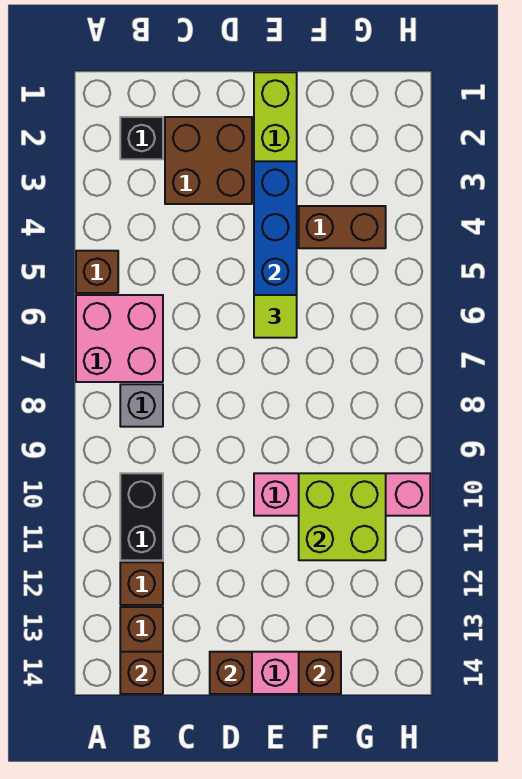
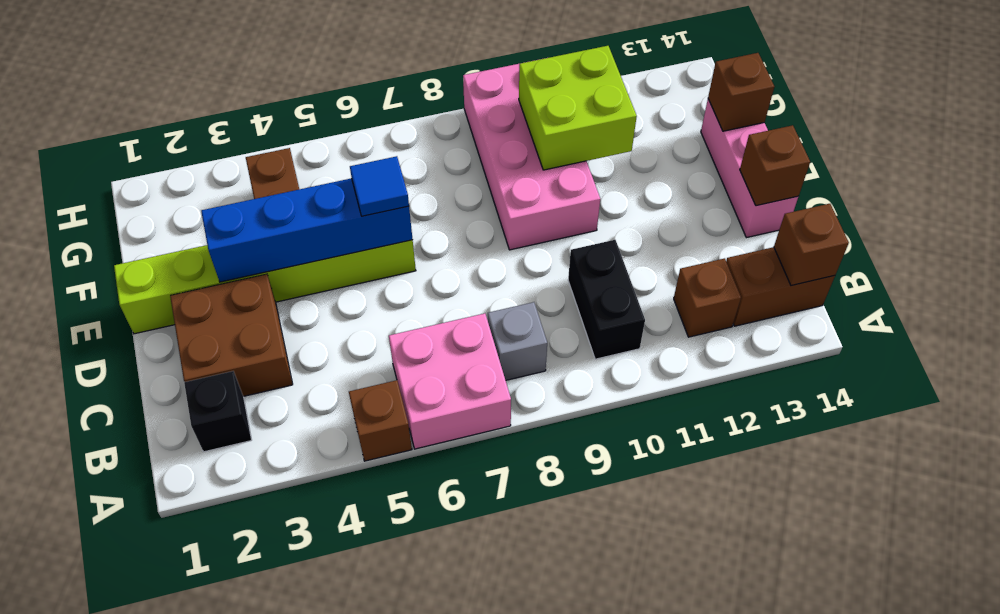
black brick B10:B11 level 1 -> black brick B10:C10 level 1
lime tile E6 level 3 -> blue tile E6 level 3
pink brick E10:H10 level 1 -> pink brick E9:H10 level 1

